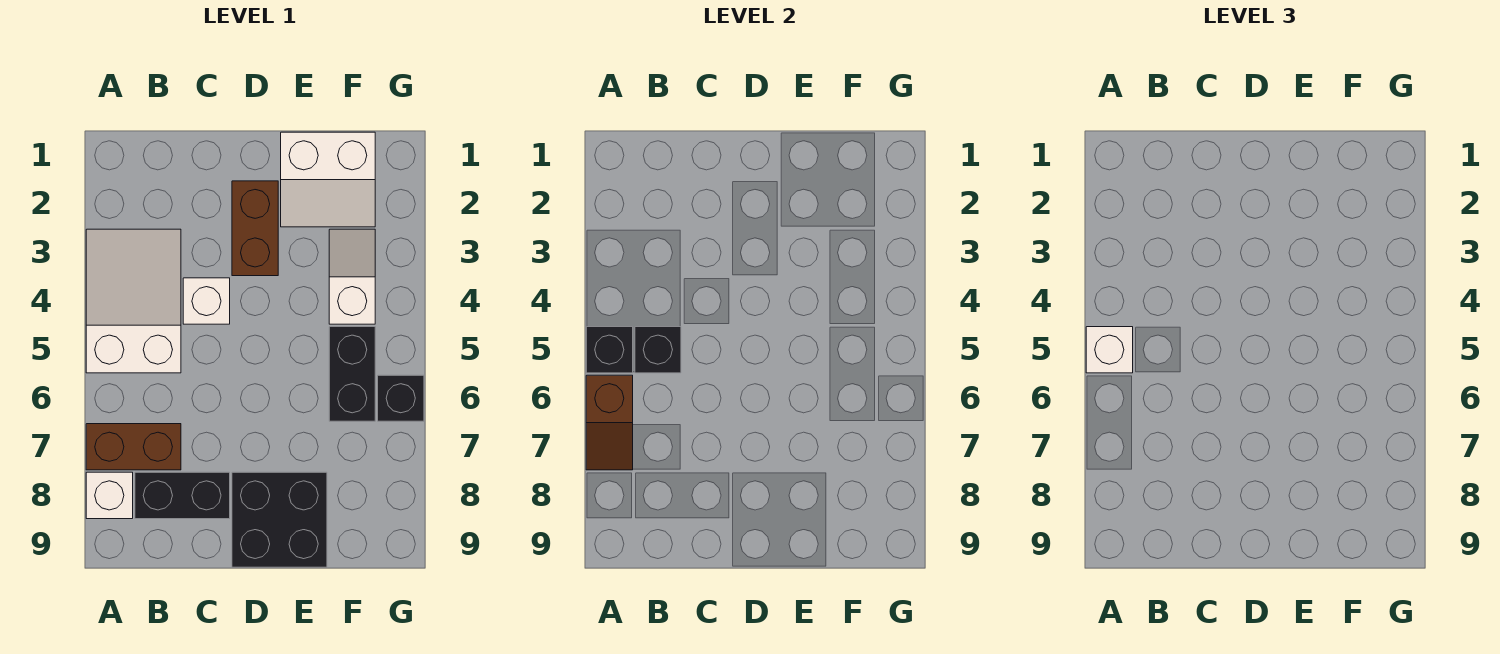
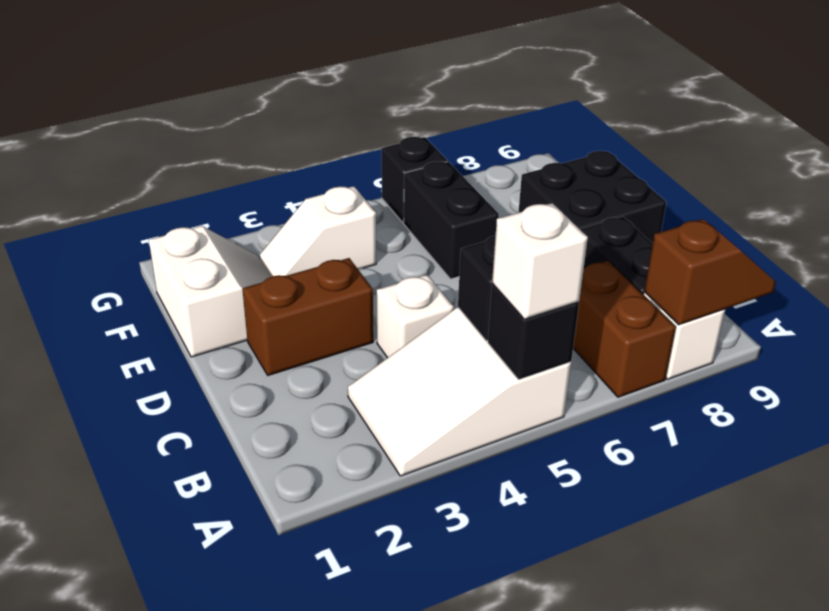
brown slope A6:A7 level 2 top 6 -> brown slope A8:A9 level 2 top 8
black brick F5:F6 level 1 -> black brick E6:F6 level 1

